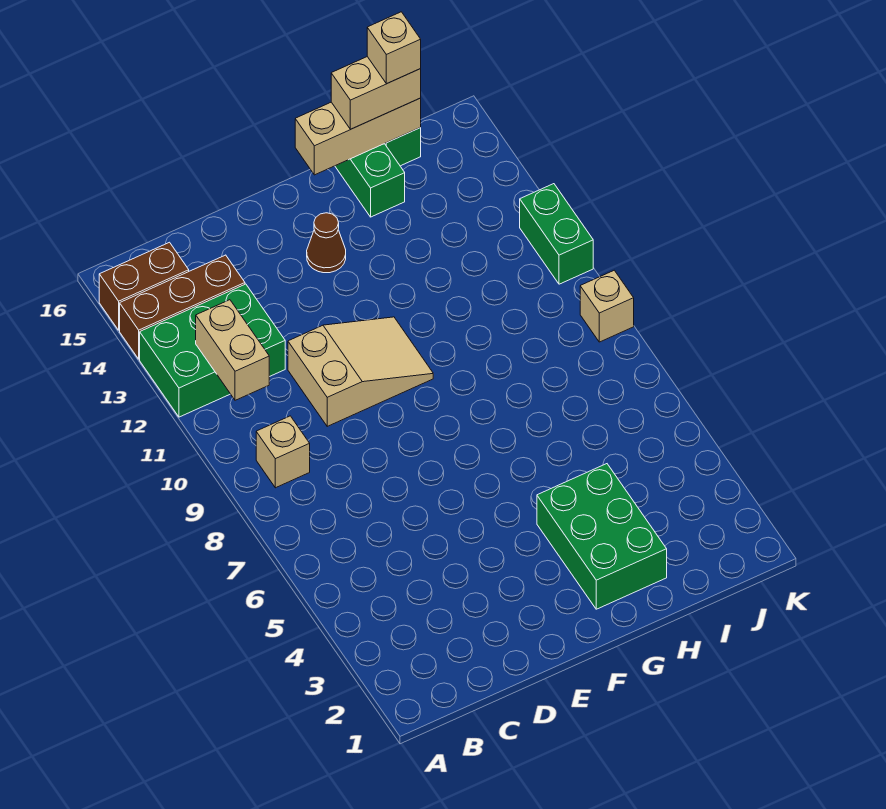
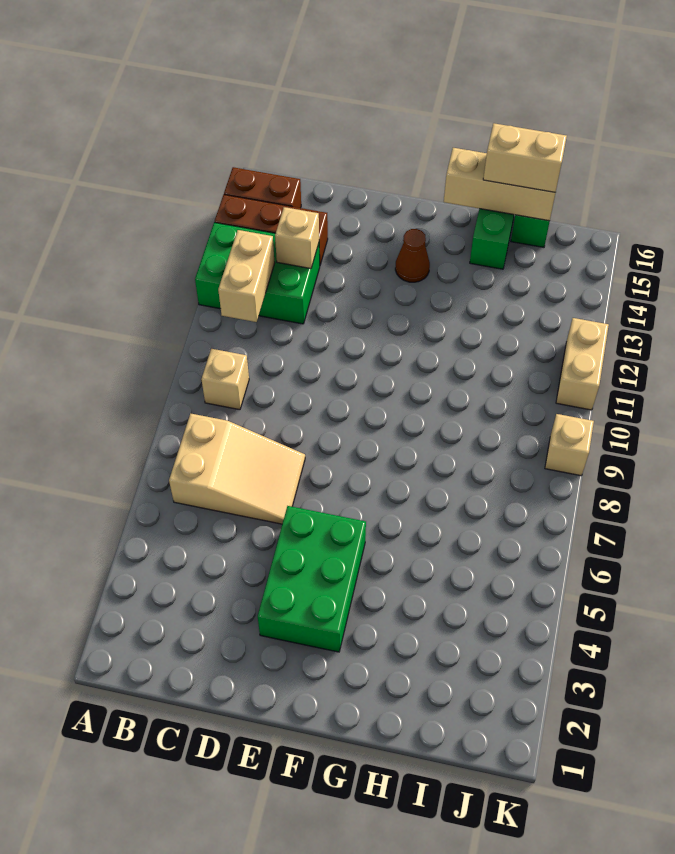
tan slope D10:F11 level 1 top D -> tan slope B6:D7 level 1 top B
green brick G2:H4 level 1 -> green brick E3:F5 level 1
tan brick I16 level 4 -> tan brick C13 level 2
green brick K11:K12 level 1 -> tan brick K11:K12 level 1

